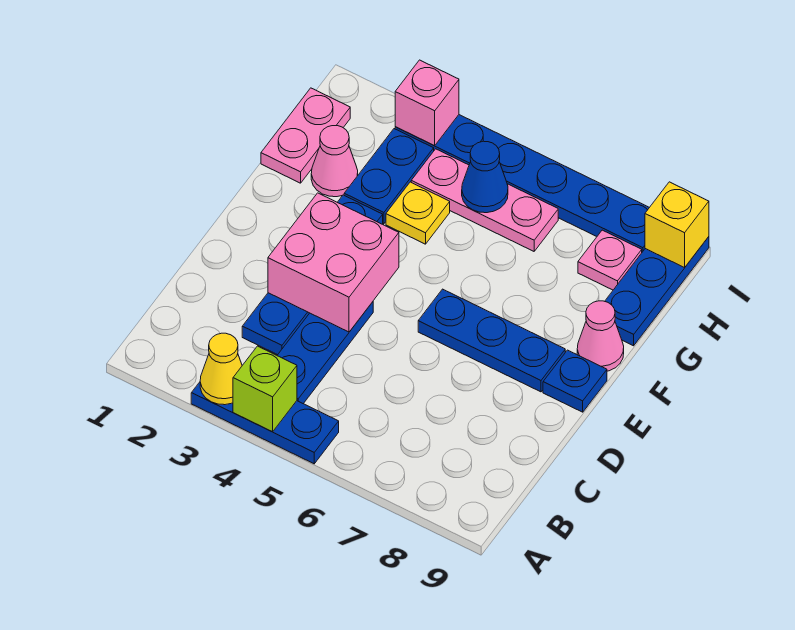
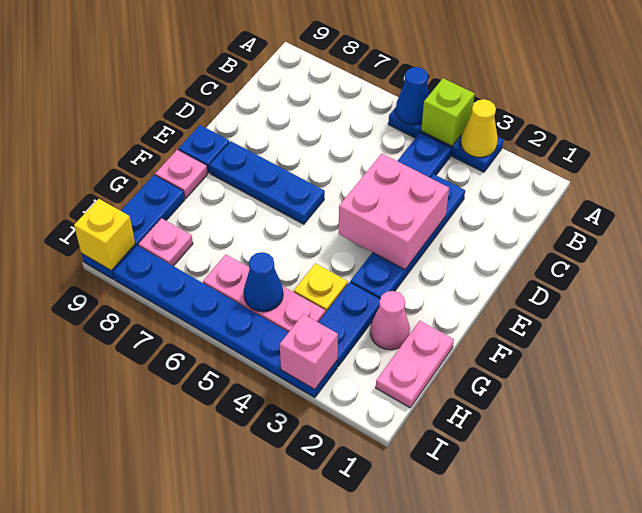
none -> blue cone A5 level 2
pink cone F9 level 1 -> pink plate F9 level 1

